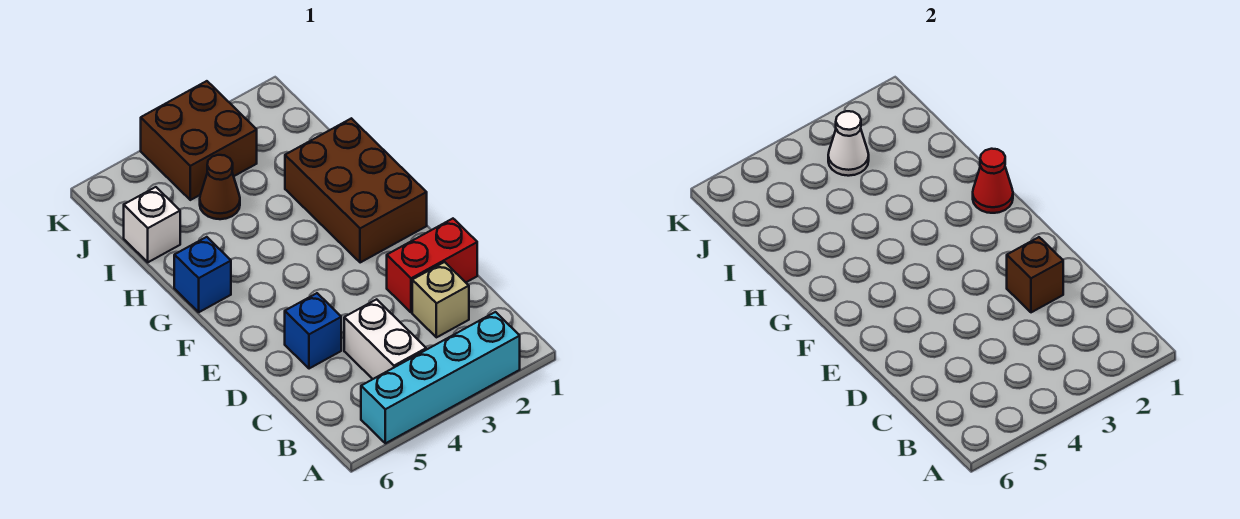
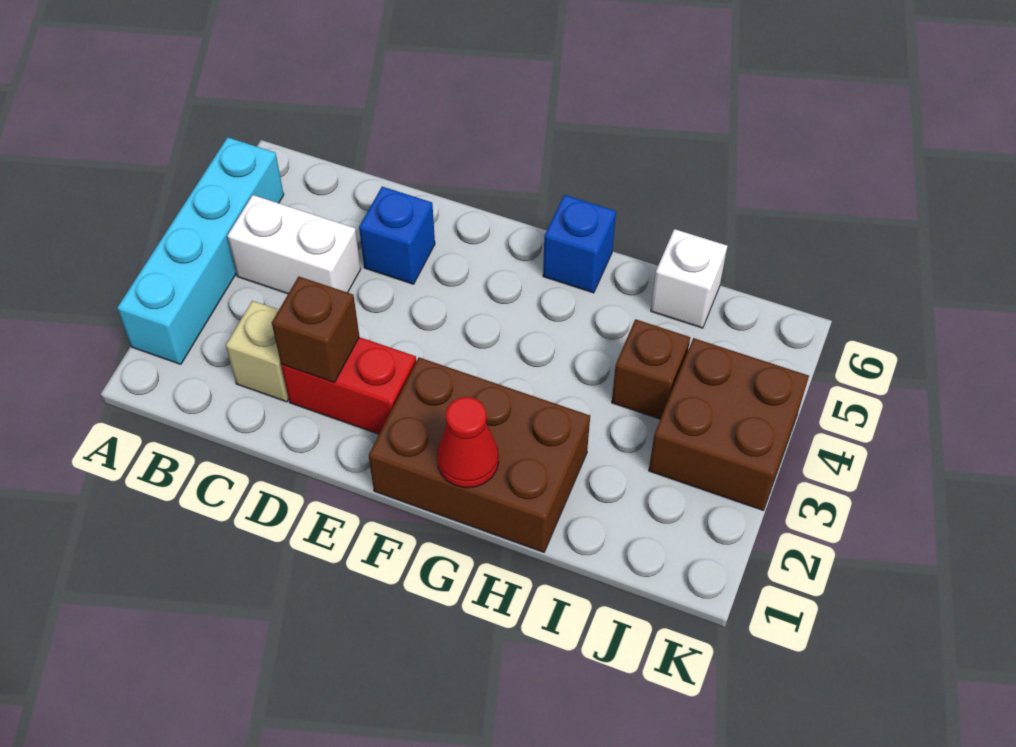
red brick D1:D2 level 1 -> red brick D2:E2 level 1
brown cone I4 level 1 -> brown brick I4 level 1
white cone J3 level 2 -> none

